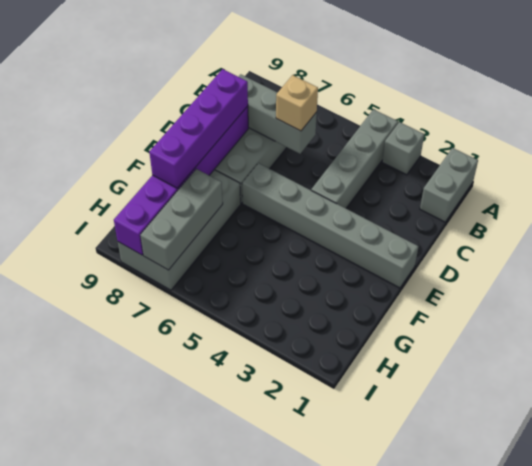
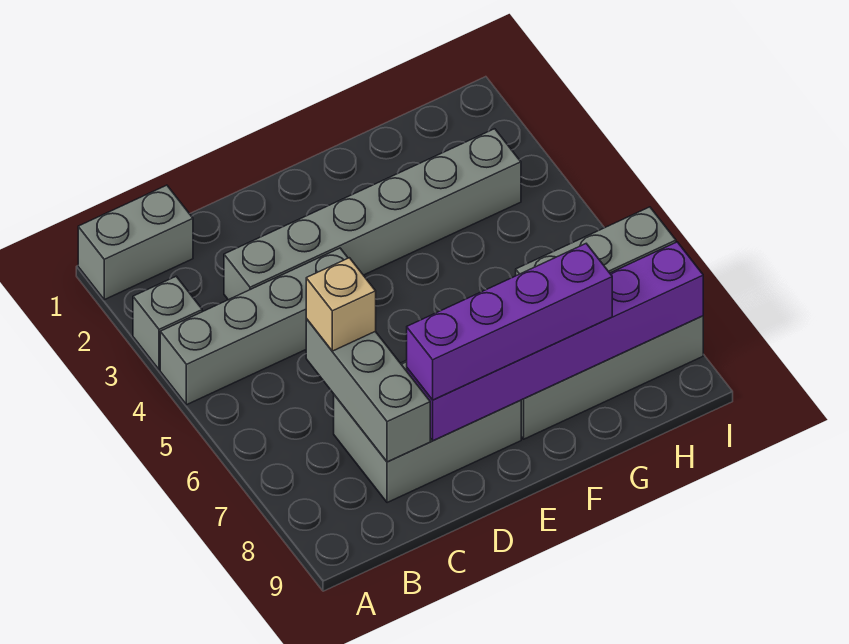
grey brick E1:E6 level 1 -> grey brick C3:H3 level 1

